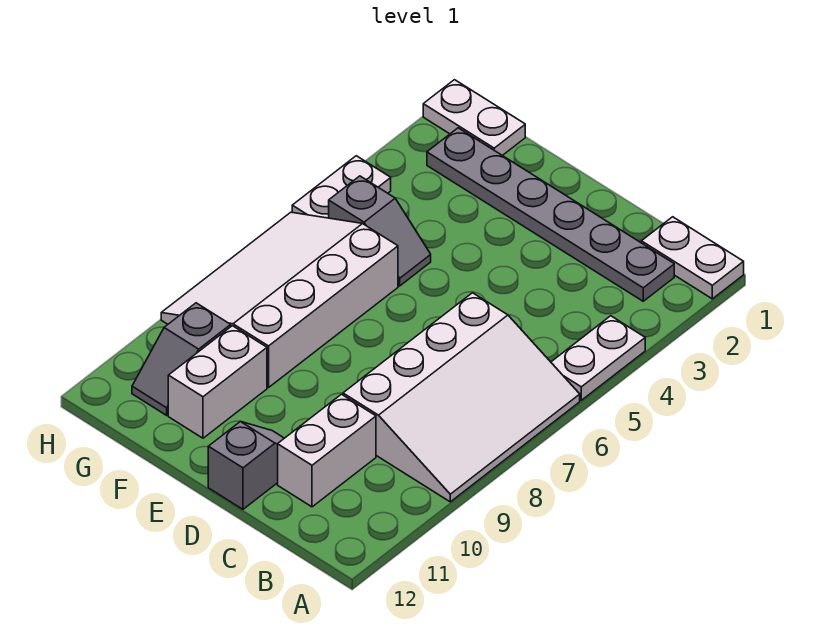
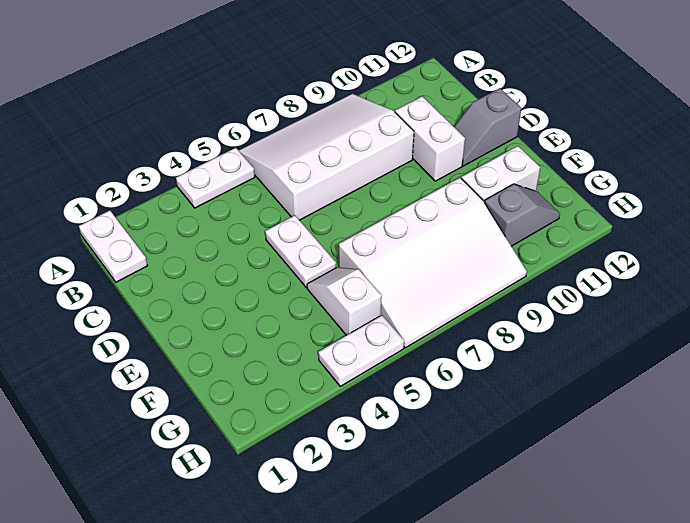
grey plate B2:G2 level 1 -> none
white brick C10:C11 level 1 -> white brick C10:D10 level 1
grey slope F5:G5 level 1 top G -> white slope F5:G5 level 1 top G
white plate G1:H1 level 1 -> white plate D5:E5 level 1

